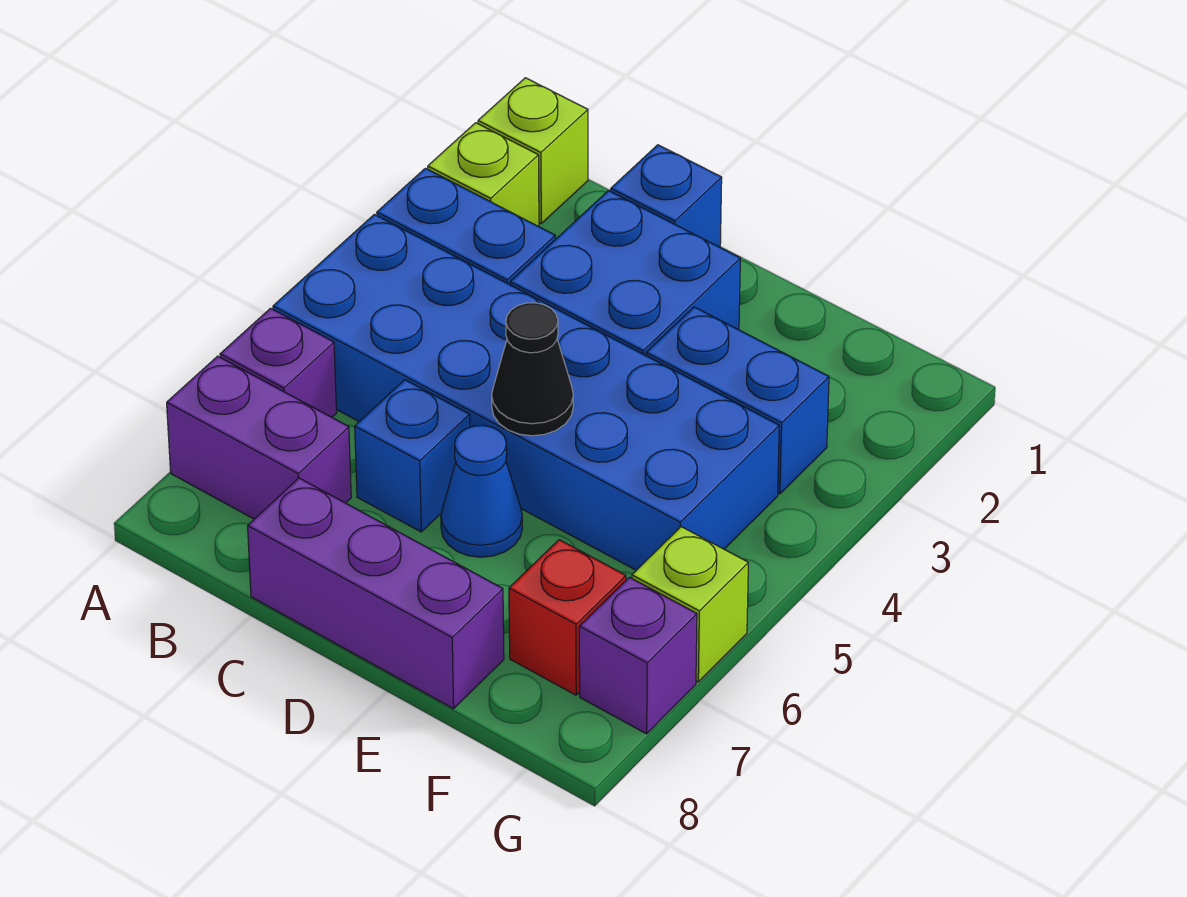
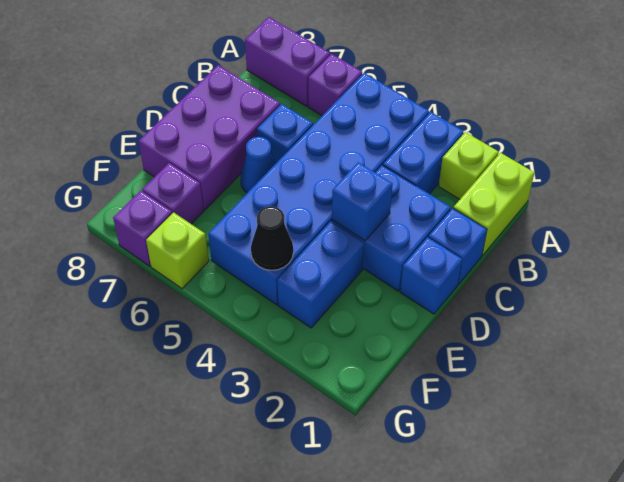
lime brick A1 level 1 -> lime brick A1:B1 level 1
purple brick A7:B7 level 1 -> purple brick A7:A8 level 1
purple brick C8:E8 level 1 -> purple brick C7:E8 level 1
none -> blue brick D1 level 1
none -> blue brick D3 level 2
black cone D5 level 2 -> black cone F4 level 2
red brick F7 level 1 -> purple brick F7 level 1

